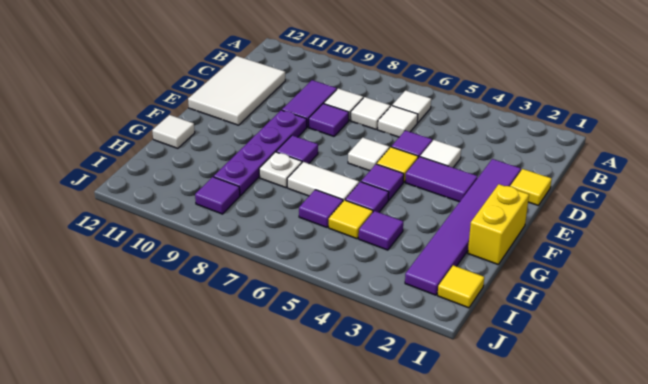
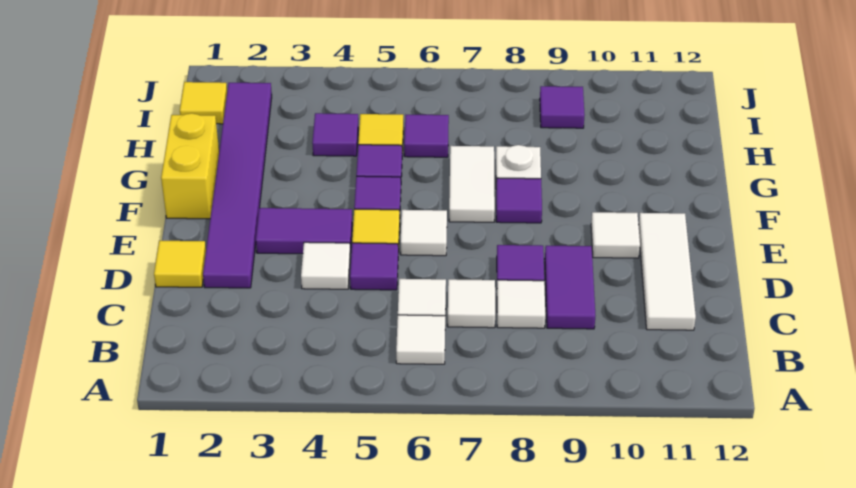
white tile C11:E12 level 1 -> white tile C11:E11 level 1
purple plate E9:H9 level 1 -> none
white tile G6:G7 level 1 -> white tile F7:G7 level 1
white tile G12 level 1 -> white tile E10 level 1

